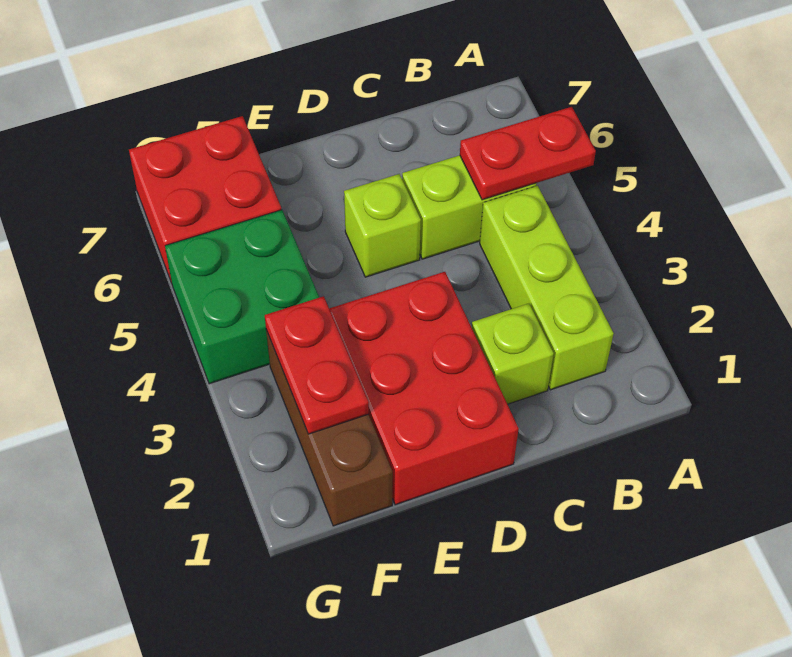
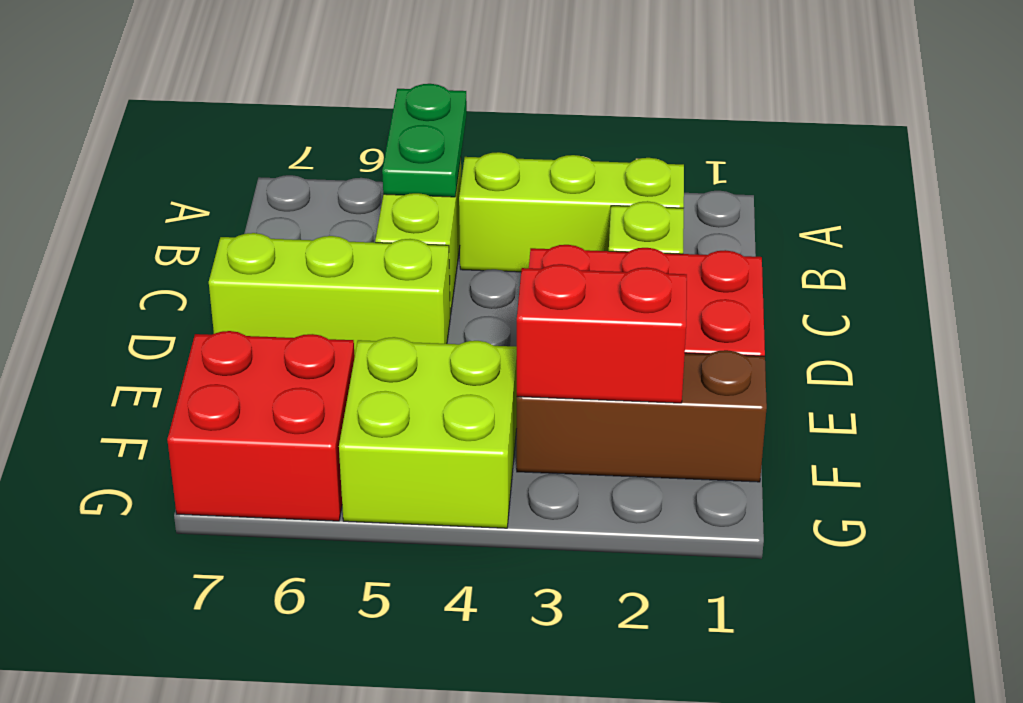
red plate A5:B5 level 2 -> green plate A5:B5 level 2
lime brick D5 level 1 -> lime brick D5:D7 level 1
red plate F2:F3 level 2 -> red brick F2:F3 level 2
green brick F4:G5 level 1 -> lime brick F4:G5 level 1

